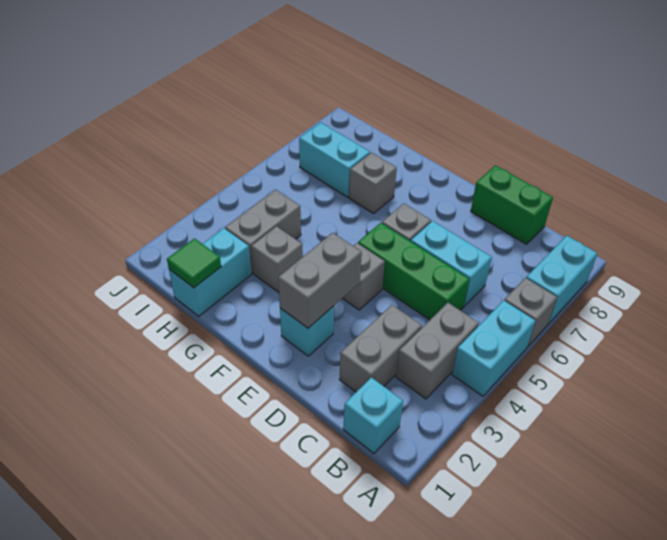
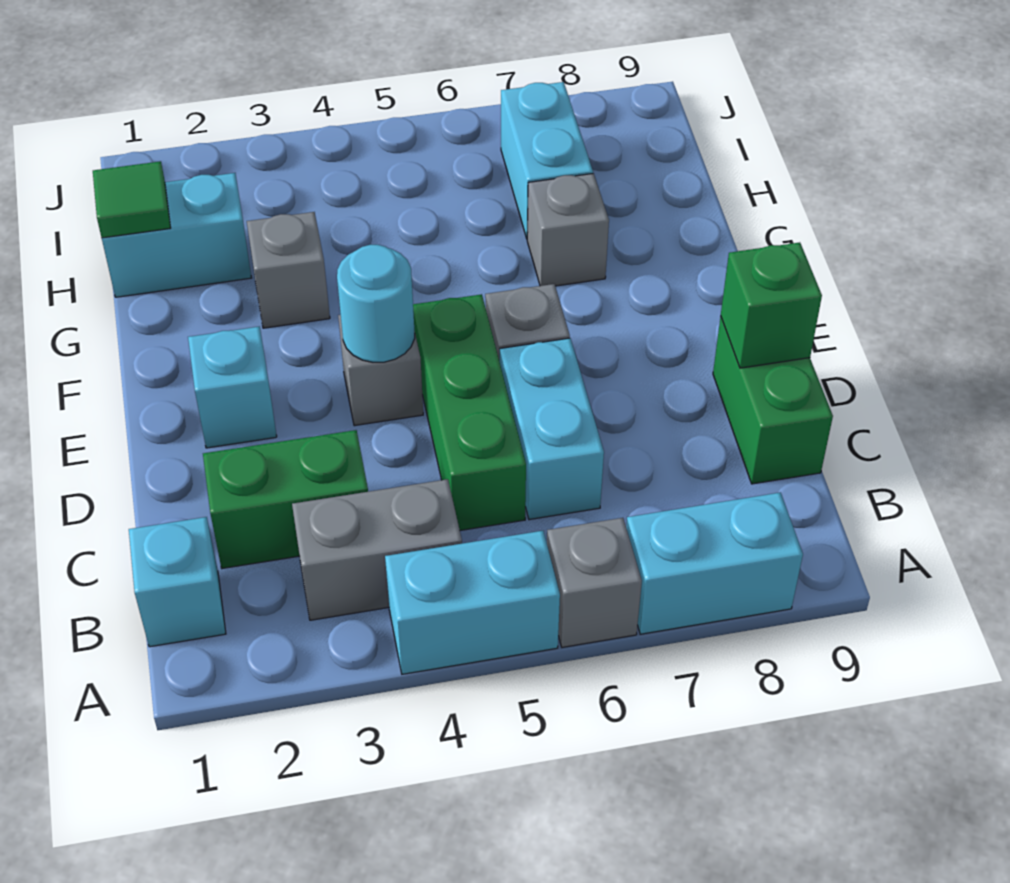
grey brick C2:C3 level 1 -> green brick C2:C3 level 1
none -> green brick D9 level 2
grey brick E2:E3 level 2 -> none
none -> cyan round brick E4 level 2
grey brick H3:H4 level 1 -> none

